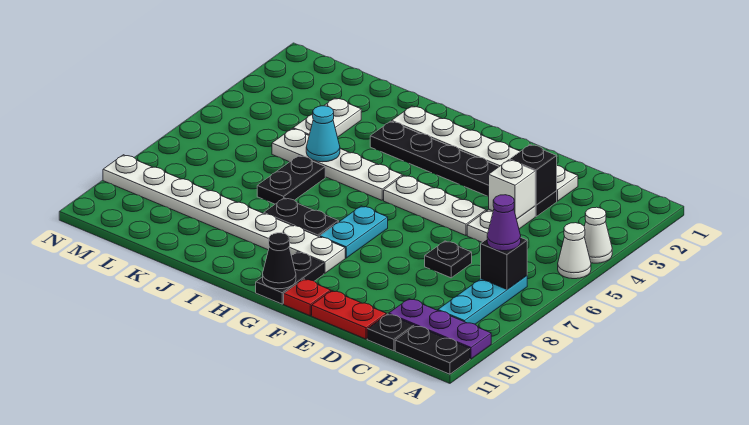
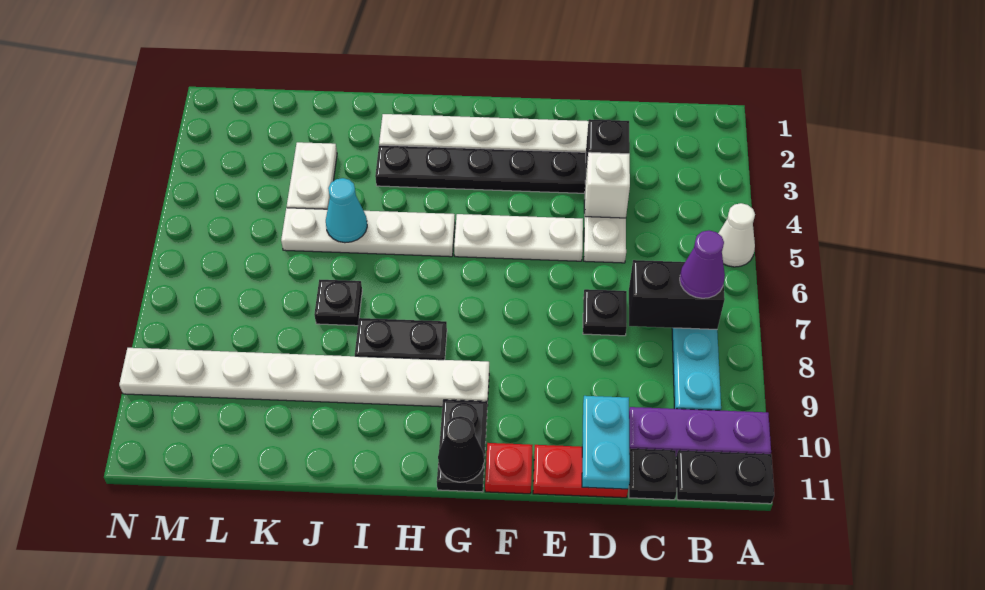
white cone A4 level 1 -> none
black brick B7 level 2 -> black brick B7:C7 level 2
cyan plate G7:G8 level 1 -> cyan plate D10:D11 level 2
black plate J6:J7 level 1 -> black plate J7 level 1

